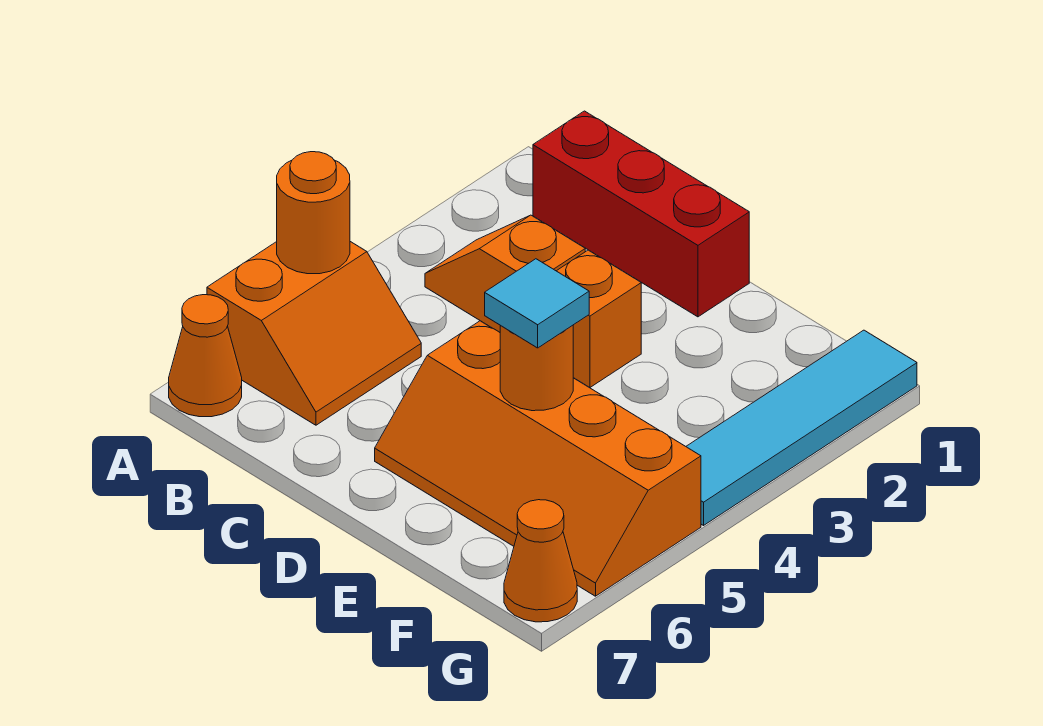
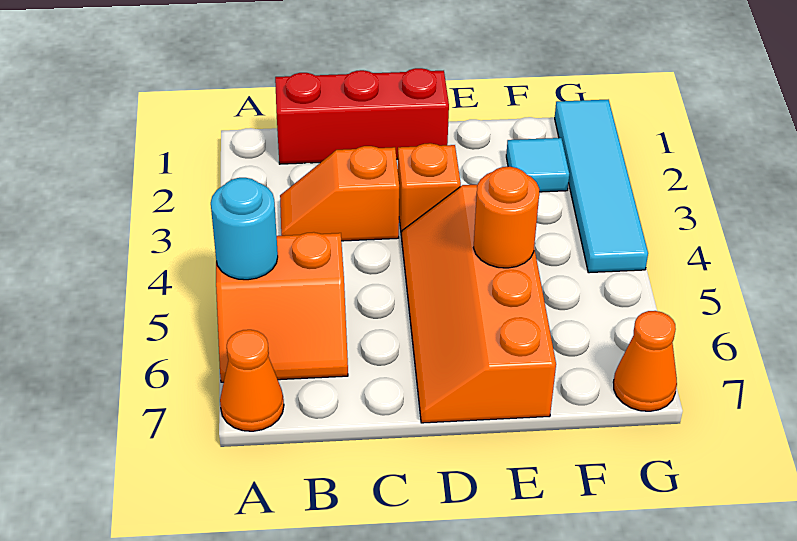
orange slope A5:B6 level 1 top A -> orange slope A5:B6 level 1 top 5
orange round brick A5 level 2 -> cyan round brick A5 level 2
orange slope D5:G6 level 1 top 5 -> orange slope D4:E7 level 1 top E
cyan tile E5 level 3 -> cyan tile F2 level 1

